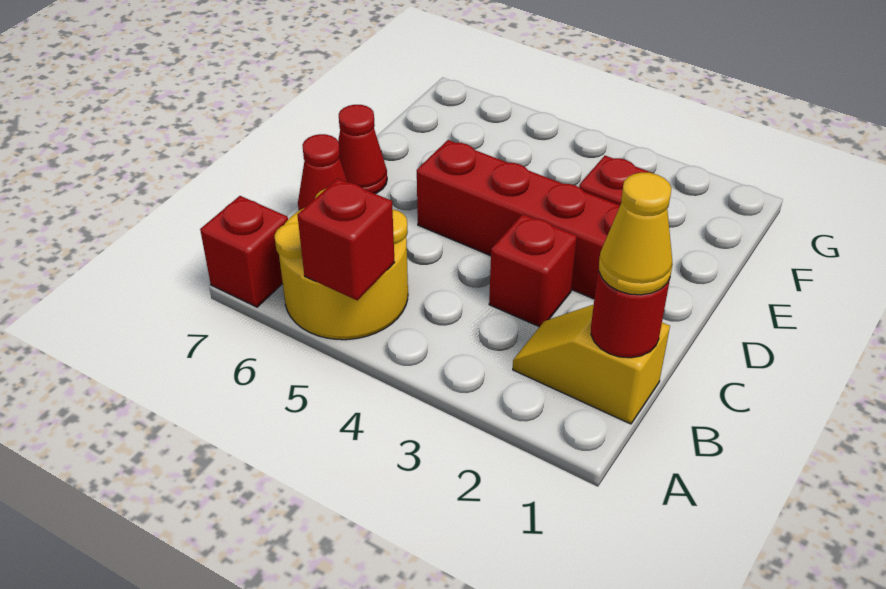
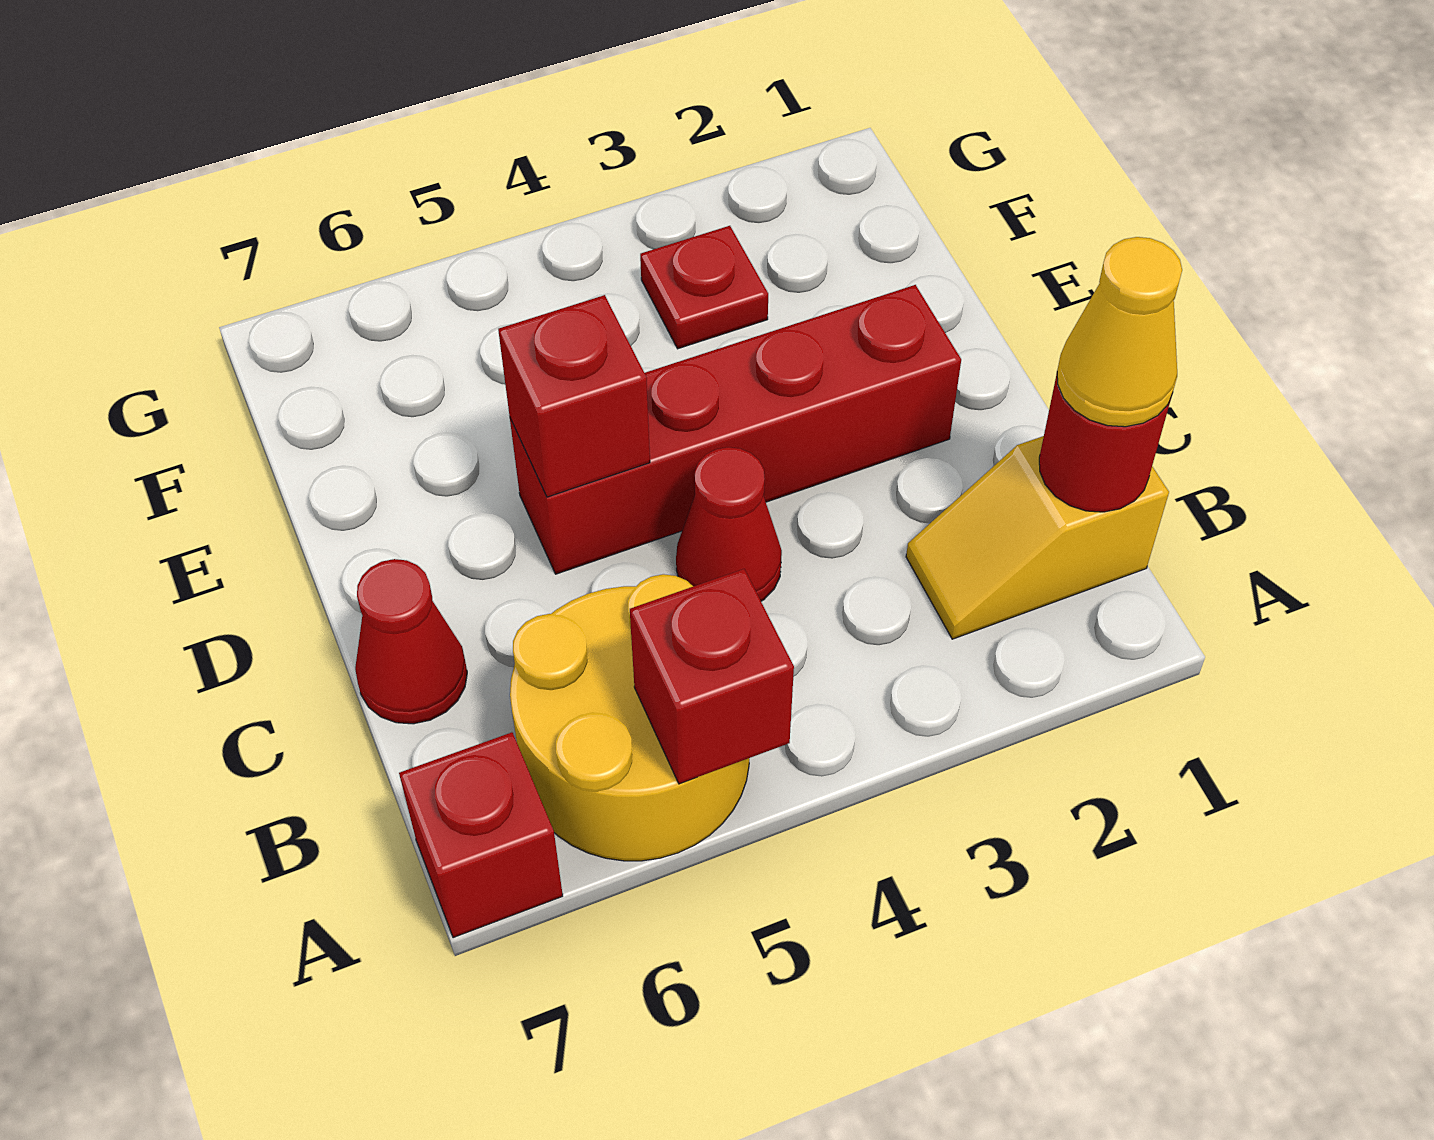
red brick C3 level 1 -> red brick D5 level 2
red cone D7 level 1 -> red cone C4 level 1

